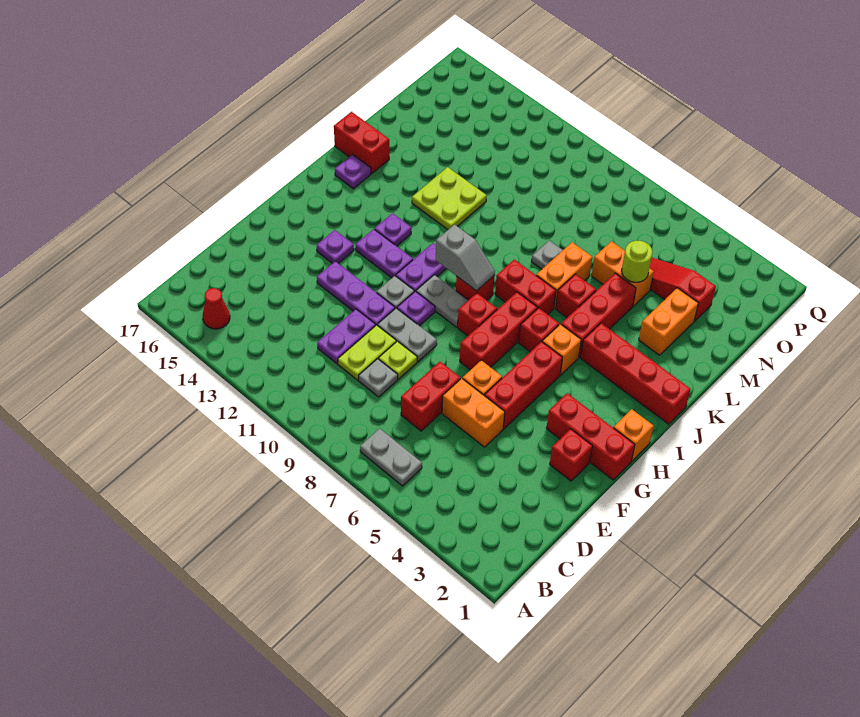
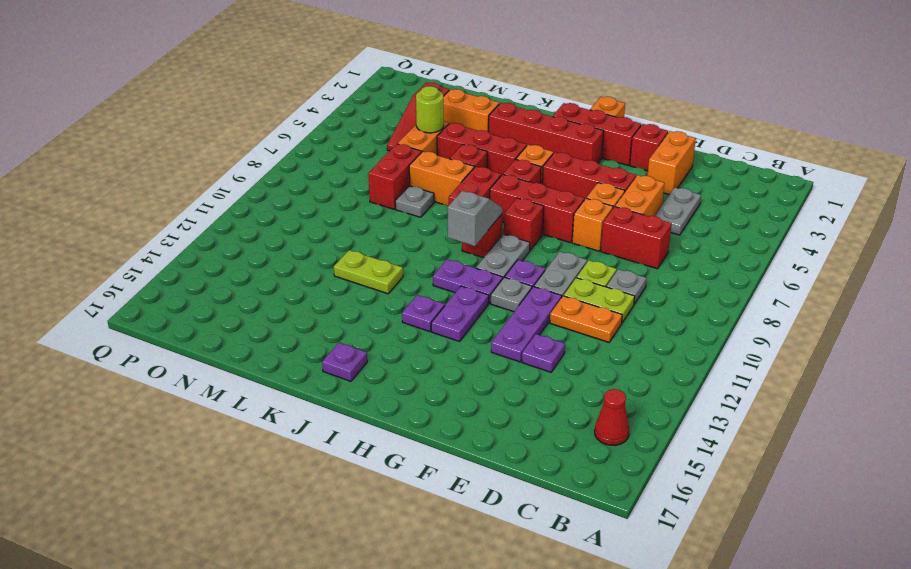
grey plate B6:B7 level 1 -> grey plate D4:D5 level 1
purple plate D11:E11 level 1 -> orange plate D11:E11 level 1
none -> orange brick E2:E3 level 1
none -> orange brick F7 level 1
red brick G1:G3 level 1 -> red brick G2:I2 level 1
purple plate G14 level 1 -> purple plate E13 level 1
red brick J1:J4 level 1 -> red brick H3:K3 level 1
lime plate K12:L13 level 1 -> lime plate K12:L12 level 1
red brick K16:K17 level 1 -> red brick M7:M8 level 1

